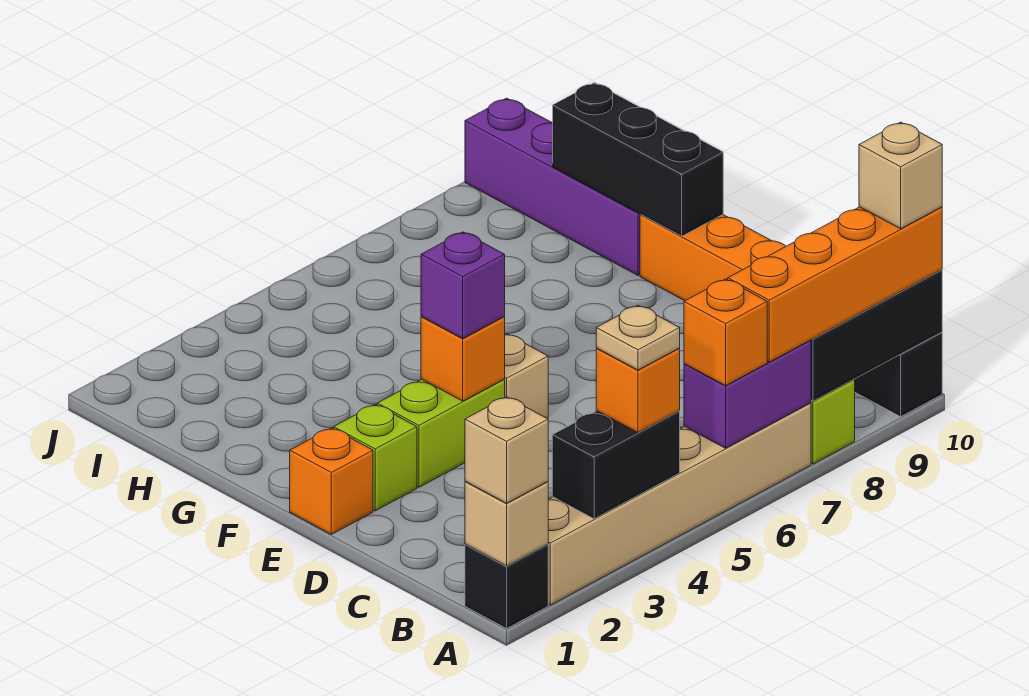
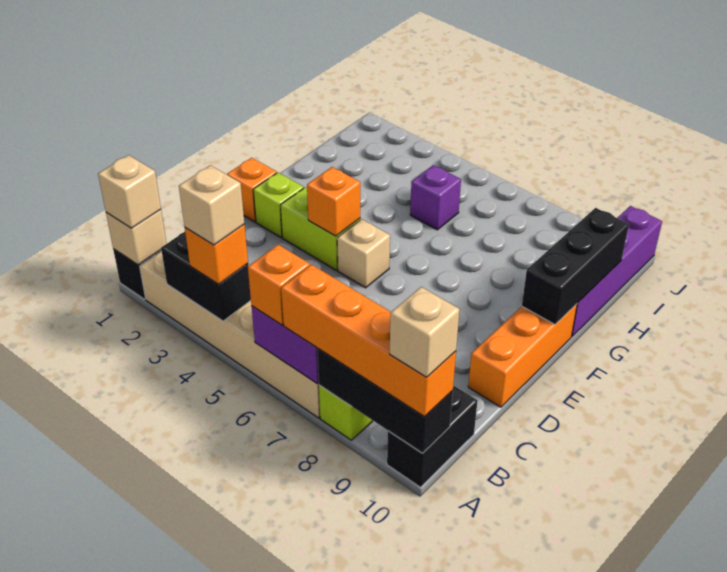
tan plate A4 level 4 -> tan brick A4 level 4
purple brick E4 level 3 -> purple brick H5 level 1

